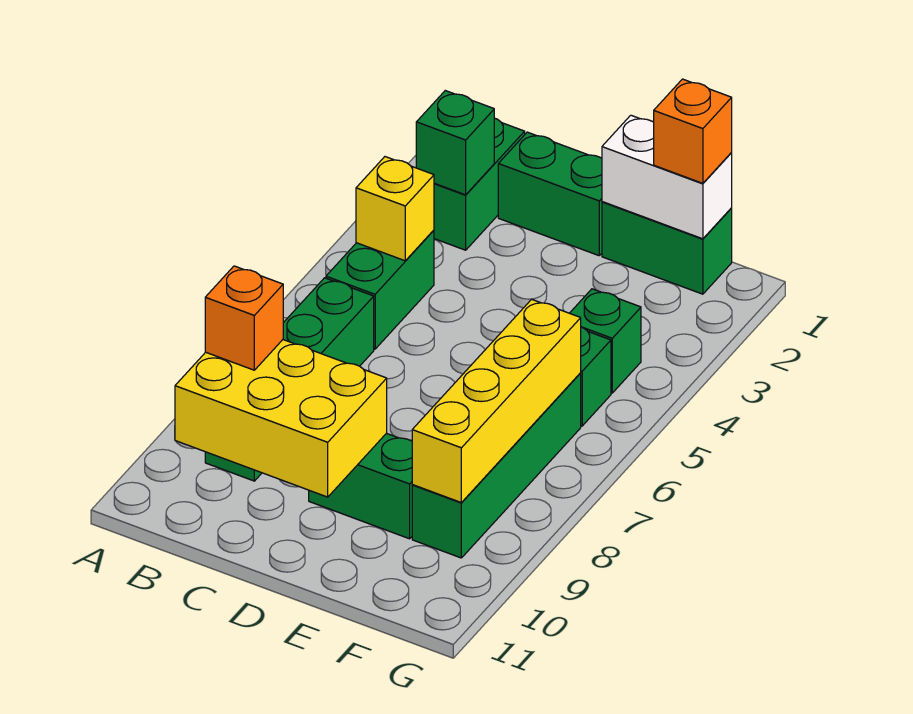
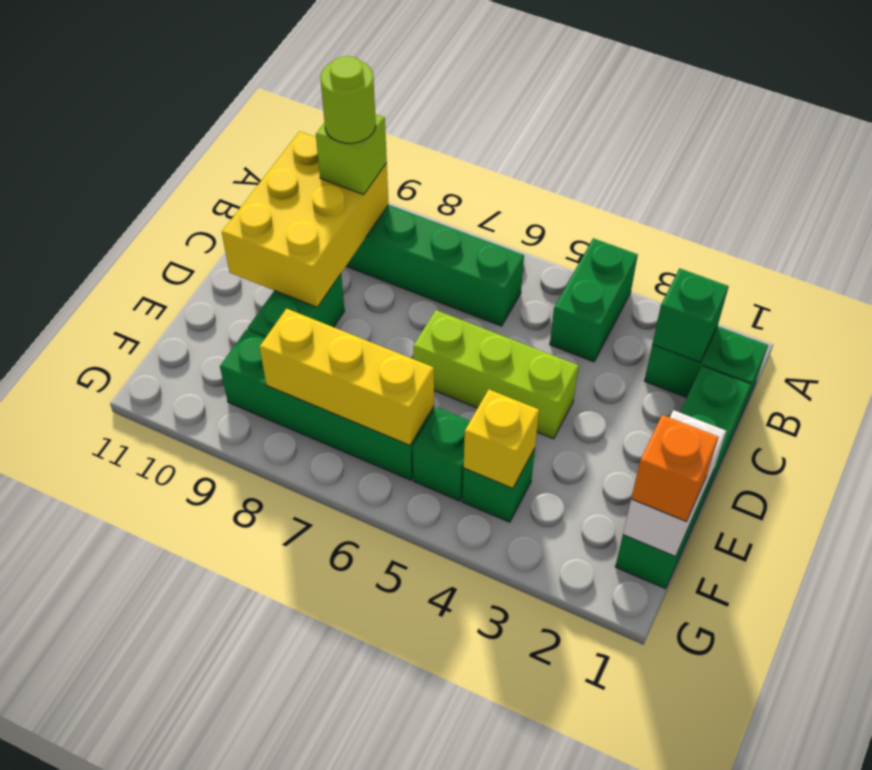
green brick B4:B5 level 1 -> green brick A4:B4 level 1
yellow brick B4 level 2 -> yellow brick F4 level 2
orange brick B9 level 3 -> lime brick B9 level 3
none -> lime round brick B9 level 4
none -> lime brick D4:D6 level 1
yellow brick F6:F9 level 2 -> yellow brick F6:F8 level 2

